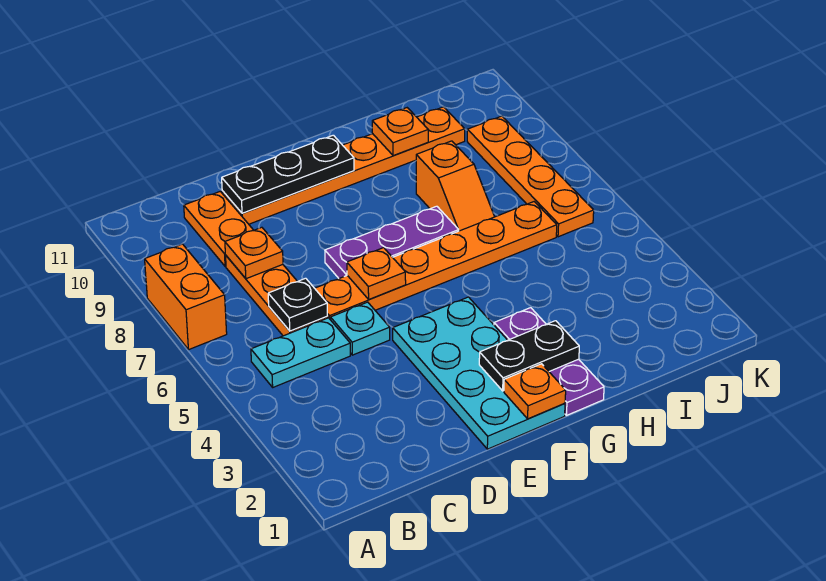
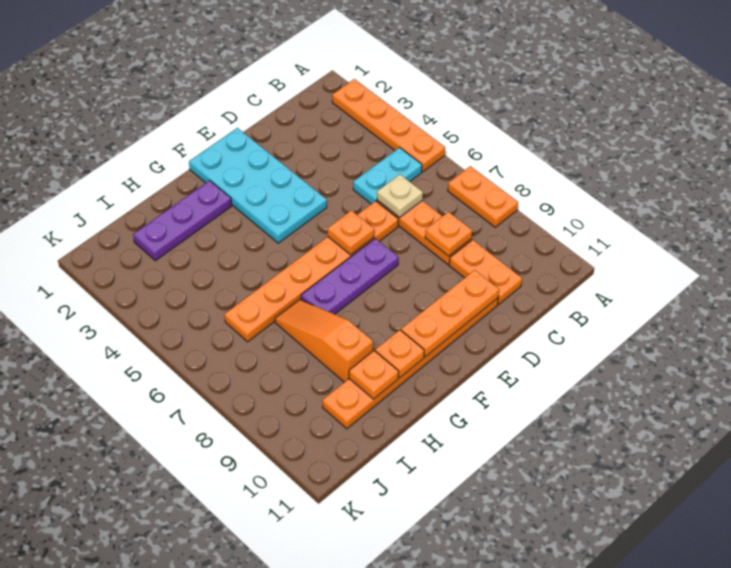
orange brick A7:A8 level 1 -> orange plate A7:A8 level 1
black plate C6 level 2 -> tan plate C6 level 2
cyan plate D5 level 1 -> none
black plate D10:F10 level 2 -> orange plate D10:F10 level 2
orange plate F1 level 2 -> orange plate G10 level 2
black plate F2:G2 level 2 -> none
purple plate G1:G3 level 1 -> purple plate G2:I2 level 1
orange slope H7:H8 level 1 top 8 -> orange slope H7:H9 level 1 top 9
orange plate J6:J9 level 1 -> orange plate A2:A5 level 1

